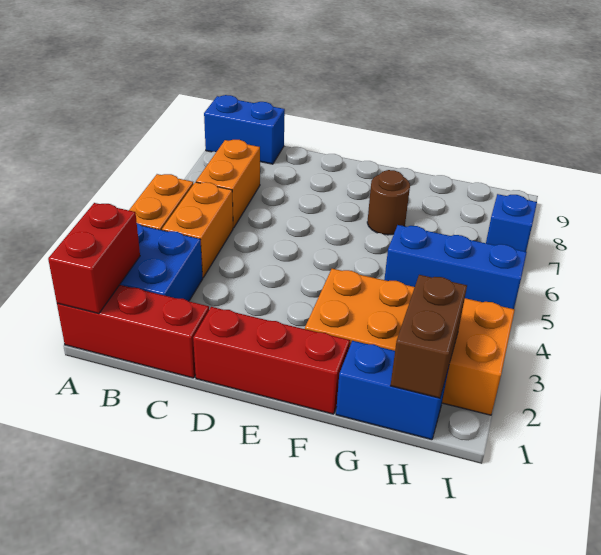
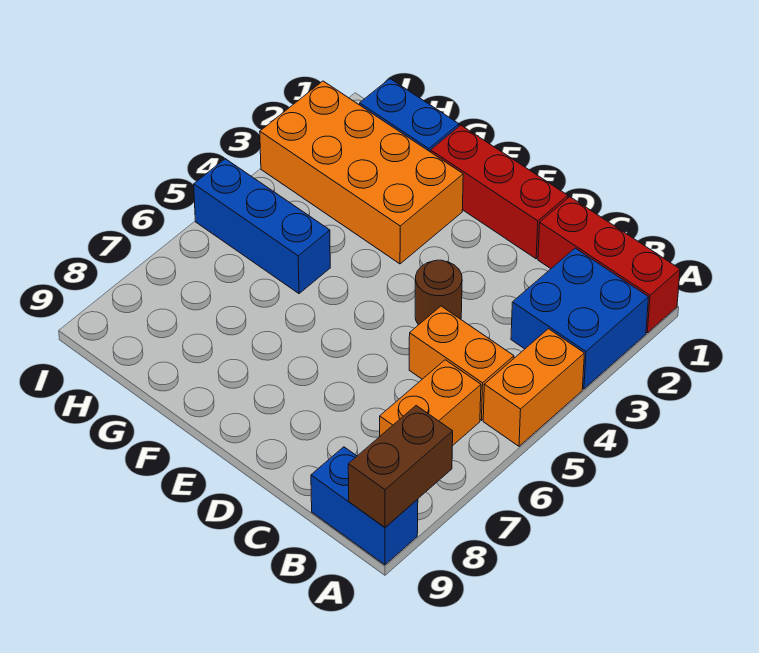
red brick A1:A2 level 2 -> none
orange brick B4:B5 level 1 -> orange brick B5:C5 level 1
brown round brick F7 level 1 -> brown round brick D4 level 1
brown brick H1:H2 level 2 -> brown brick A8:A9 level 2
blue brick I7 level 1 -> none

